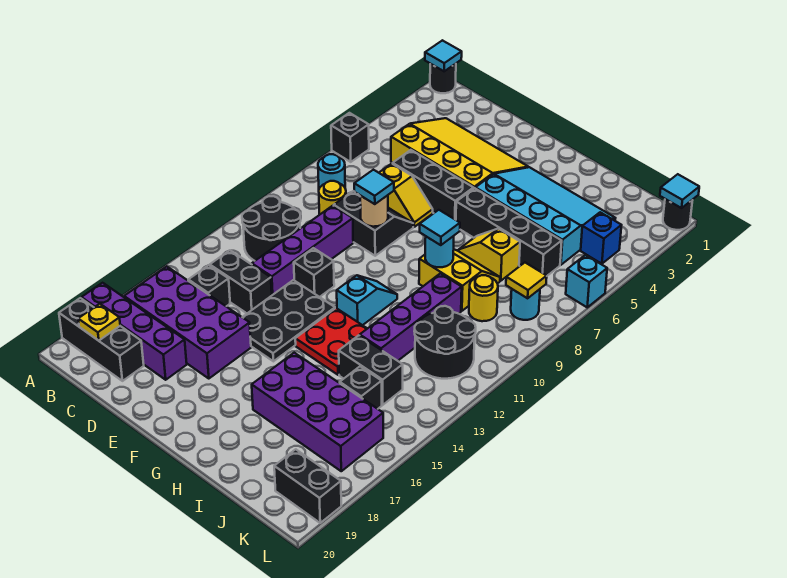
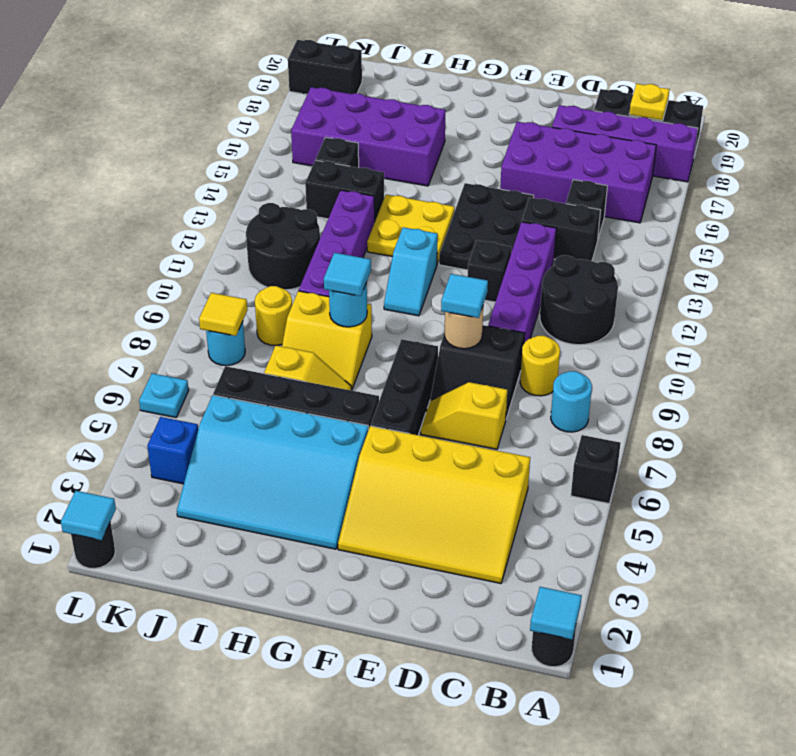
black brick D6:F6 level 1 -> black brick F6:F8 level 1
red plate G13:H14 level 1 -> yellow plate G13:H14 level 1
cyan brick L6 level 1 -> cyan plate L6 level 1

